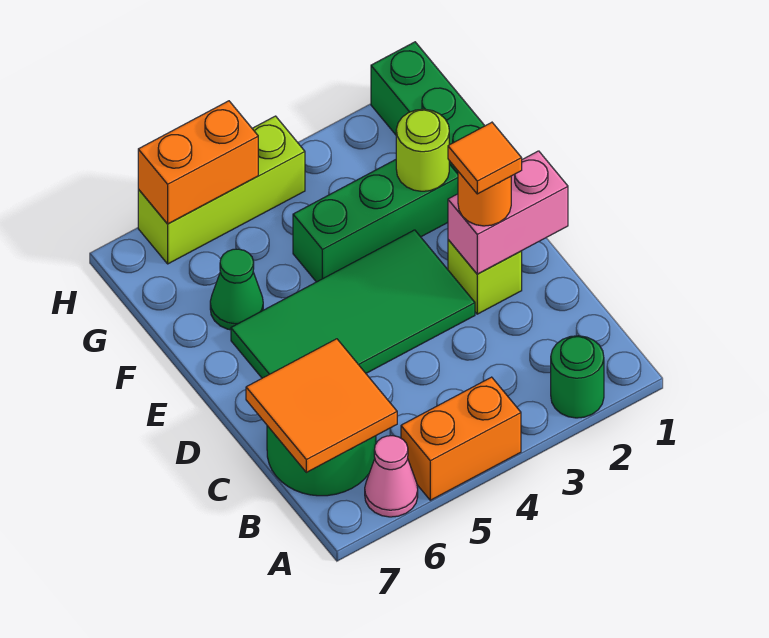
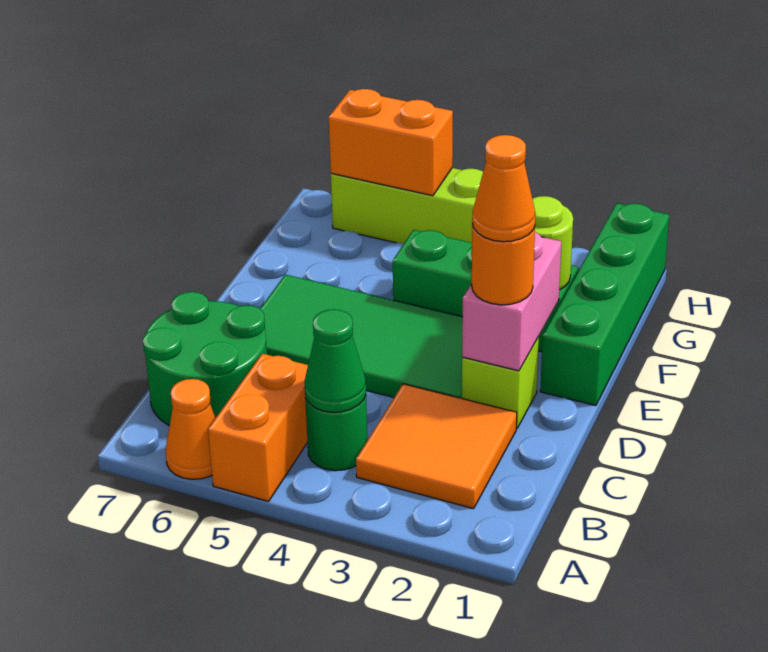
green round brick A2 level 1 -> green round brick B4 level 1
orange brick A4:A5 level 1 -> orange brick A5:B5 level 1
pink cone A6 level 1 -> orange cone A6 level 1
orange tile B6:C7 level 2 -> orange tile B2:C3 level 1
pink brick D1:D2 level 2 -> pink brick D2:E2 level 2
orange tile D2 level 4 -> orange cone D2 level 4
green cone F6 level 1 -> green cone B4 level 2

